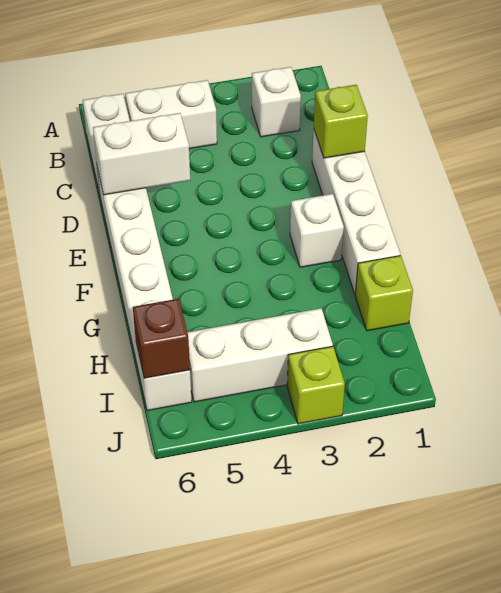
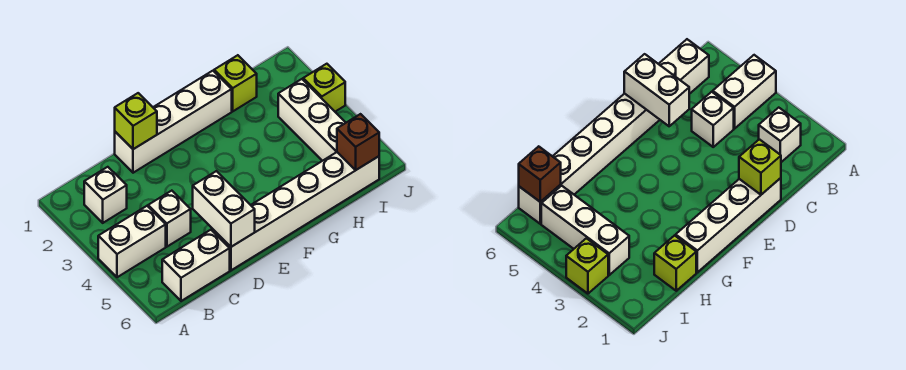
white brick B4:B5 level 1 -> white brick A4:B4 level 1
white brick F2 level 1 -> white brick C4 level 1

